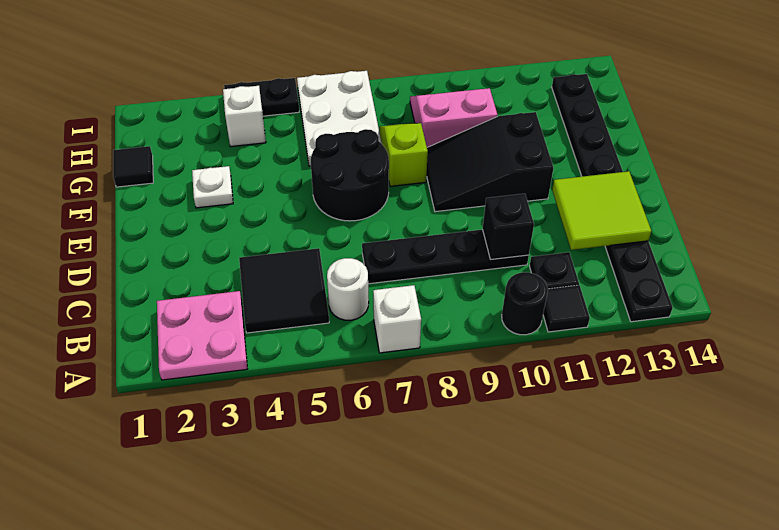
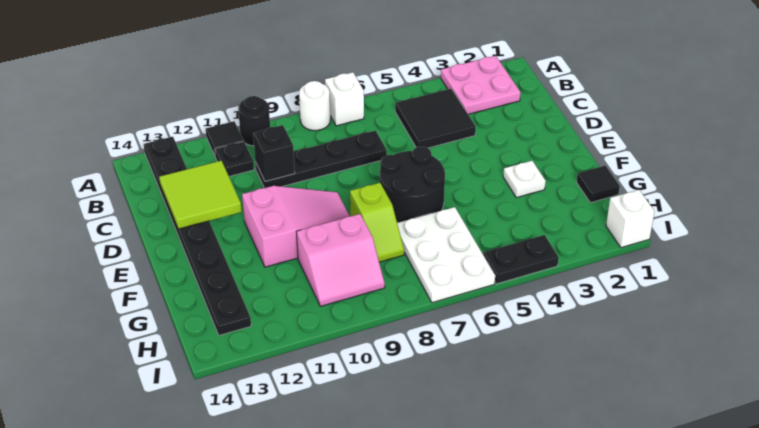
white round brick B6 level 1 -> white round brick A8 level 1
black slope E9:F11 level 1 top 11 -> pink slope E9:F11 level 1 top 11
white brick H4 level 1 -> white brick I1 level 1

